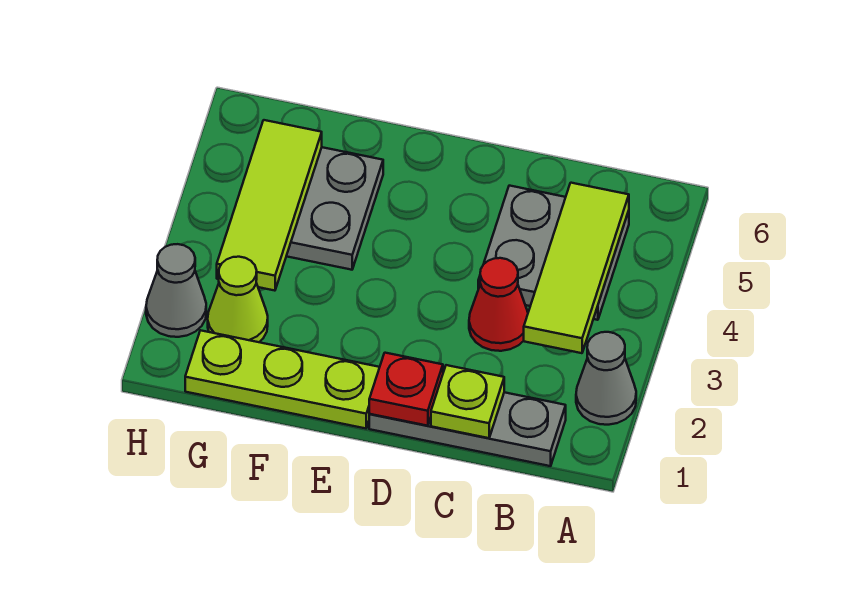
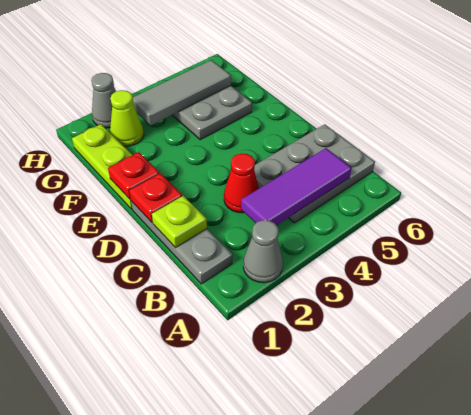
lime tile B3:B5 level 2 -> purple tile B3:B5 level 2
grey plate B4:C5 level 1 -> grey plate B4:C6 level 1
none -> red plate E1 level 2
lime tile G3:G5 level 2 -> grey tile G3:G5 level 2

